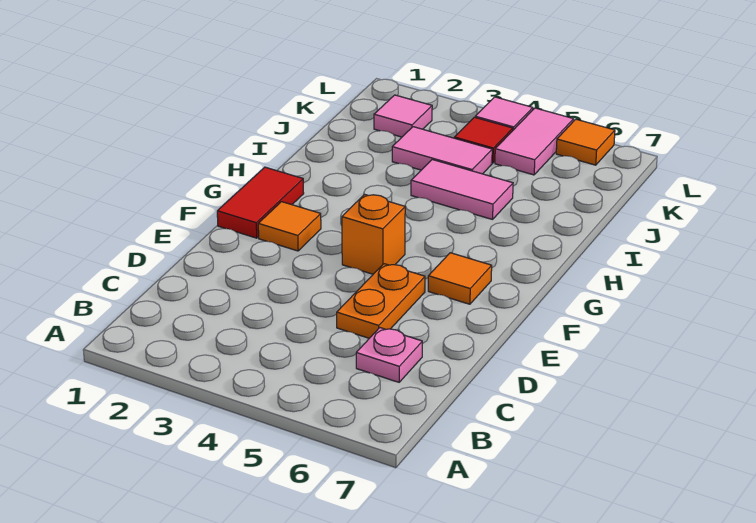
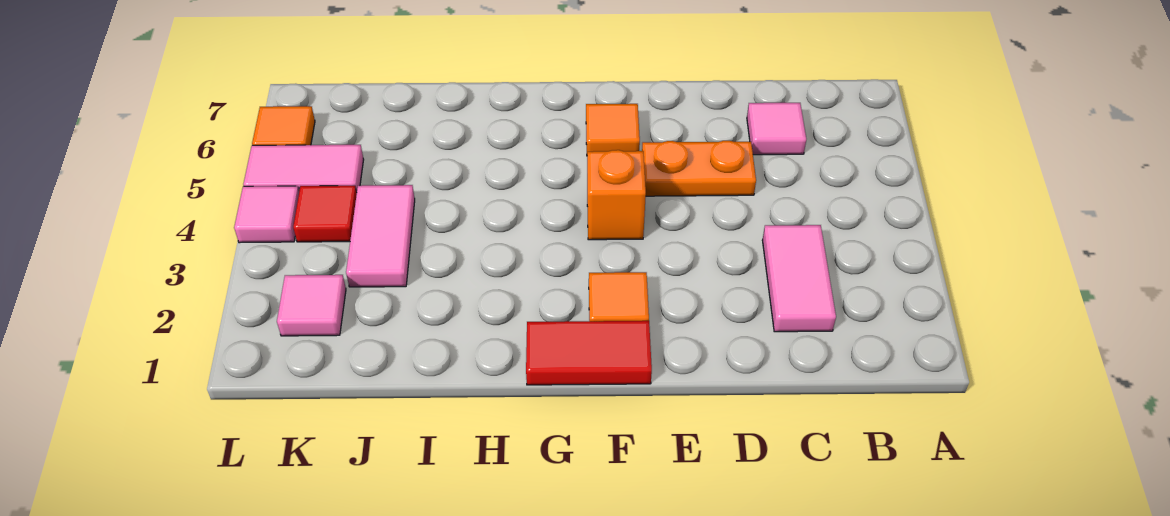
pink plate C6 level 1 -> pink tile C6 level 1
pink tile I4:I5 level 1 -> pink tile C2:C3 level 1

